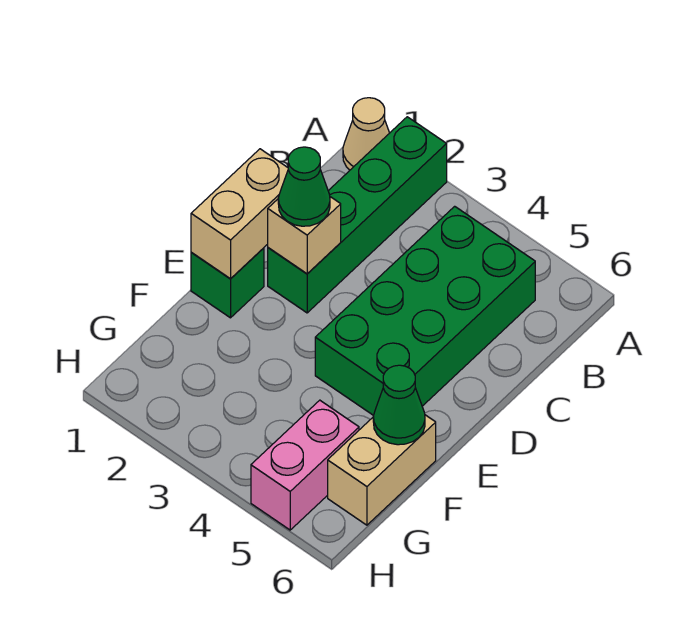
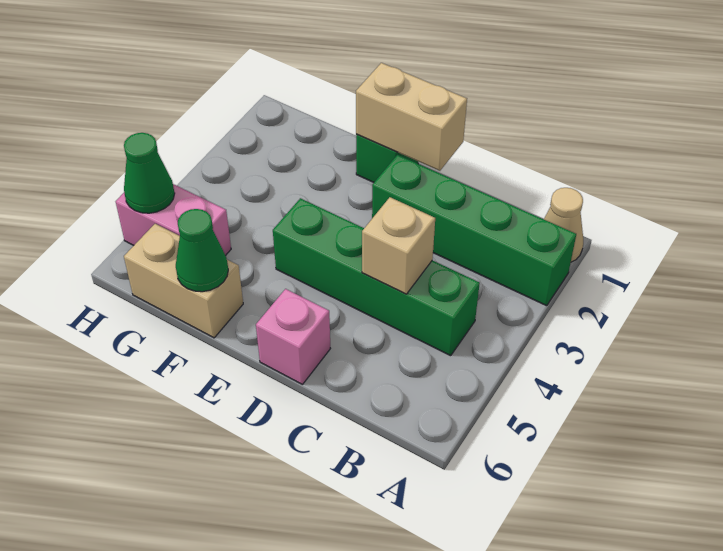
green brick B4:E5 level 1 -> green brick B4:E4 level 1
tan brick D2 level 2 -> tan brick C4 level 2
green cone D2 level 3 -> green cone H5 level 2
none -> pink brick D6 level 1

